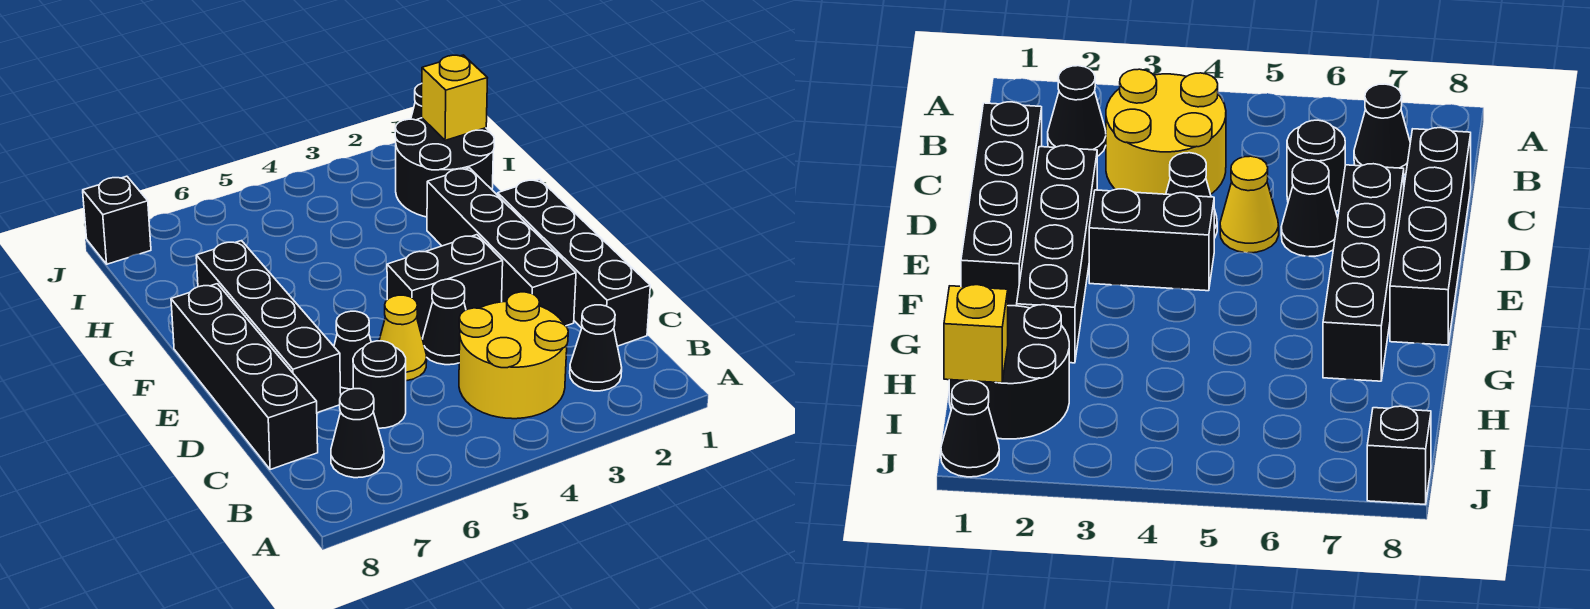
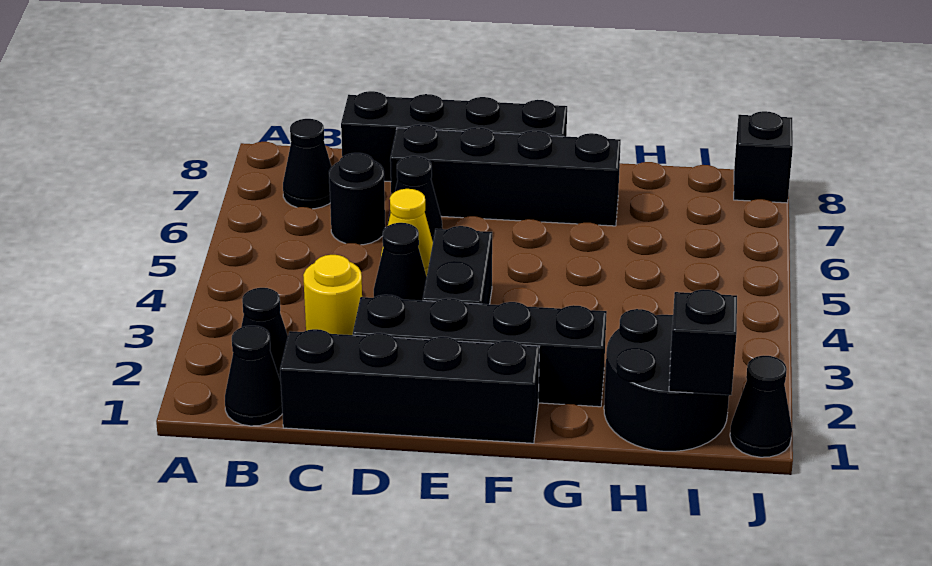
none -> black cone B1 level 1
yellow round brick B3:C4 level 1 -> yellow round brick C3 level 1
yellow brick I1 level 2 -> black brick I1 level 2

